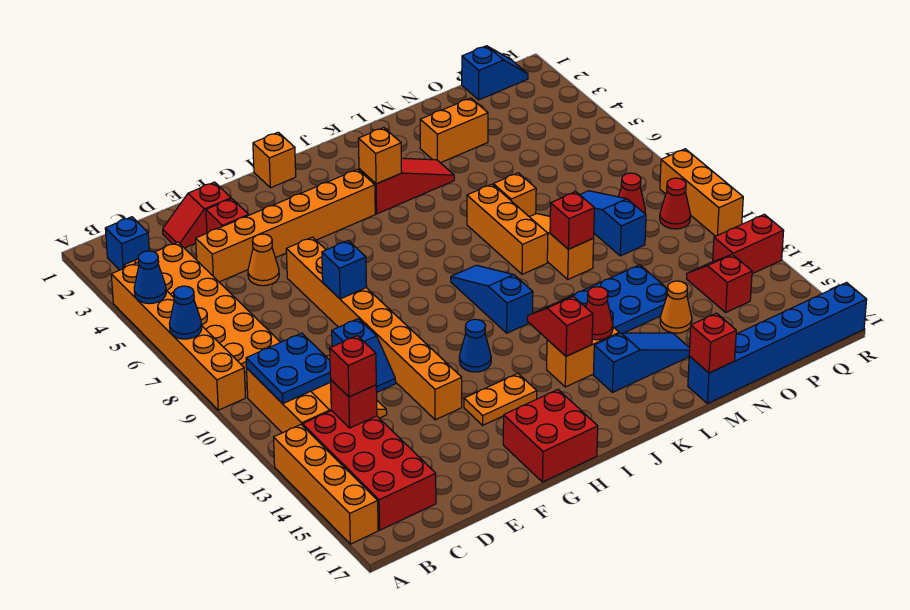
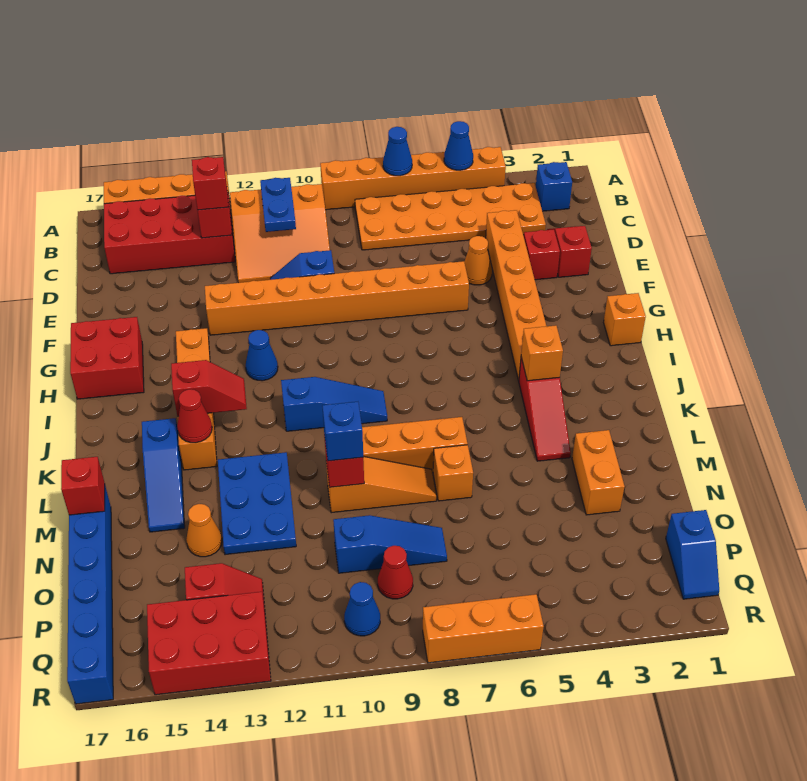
blue plate B10:C11 level 2 -> blue plate B11:C11 level 2
blue brick F8 level 2 -> blue brick M10 level 3
red cone Q10 level 1 -> blue cone Q10 level 1
red brick Q13:R13 level 1 -> red brick Q13:R15 level 1
orange brick R9:R11 level 1 -> orange brick R6:R8 level 1

